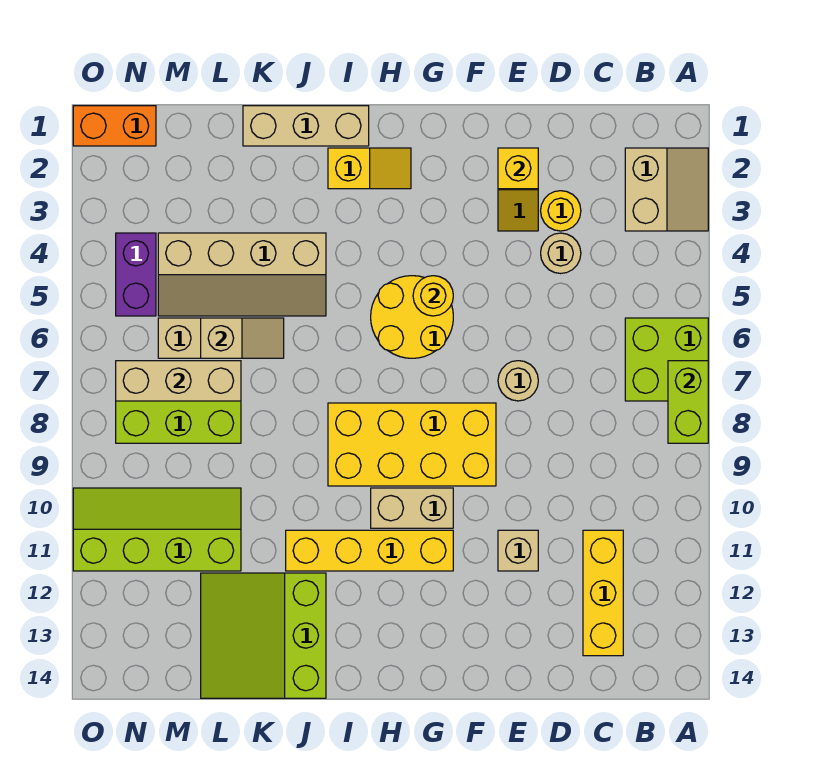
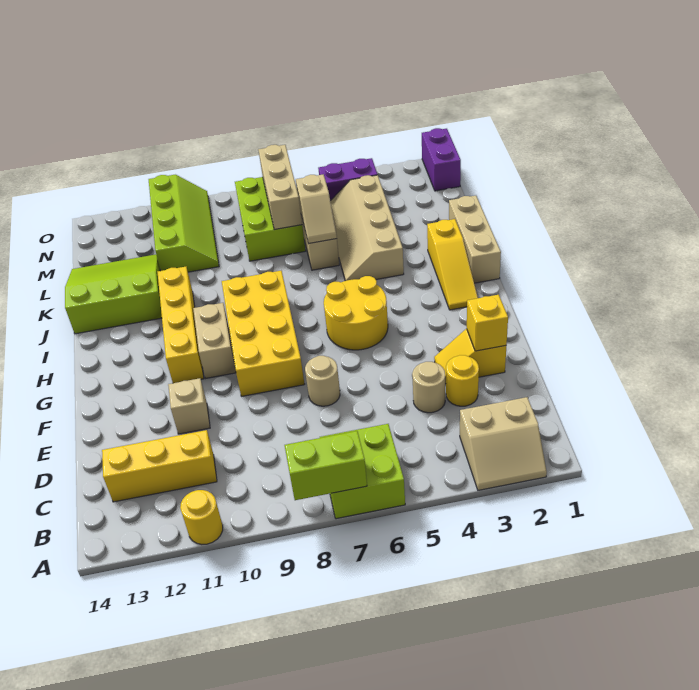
yellow round brick G5 level 2 -> yellow round brick A11 level 1
yellow slope H2:I2 level 1 top I -> yellow slope H2:J2 level 1 top J
orange brick N1:O1 level 1 -> purple brick N1:O1 level 1

